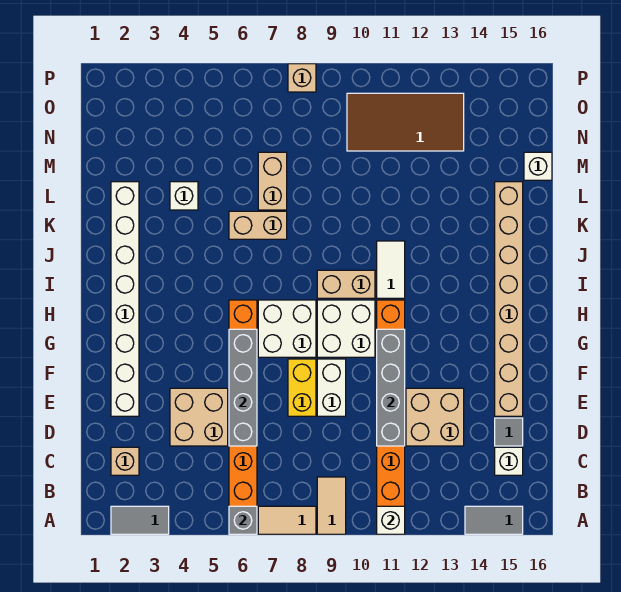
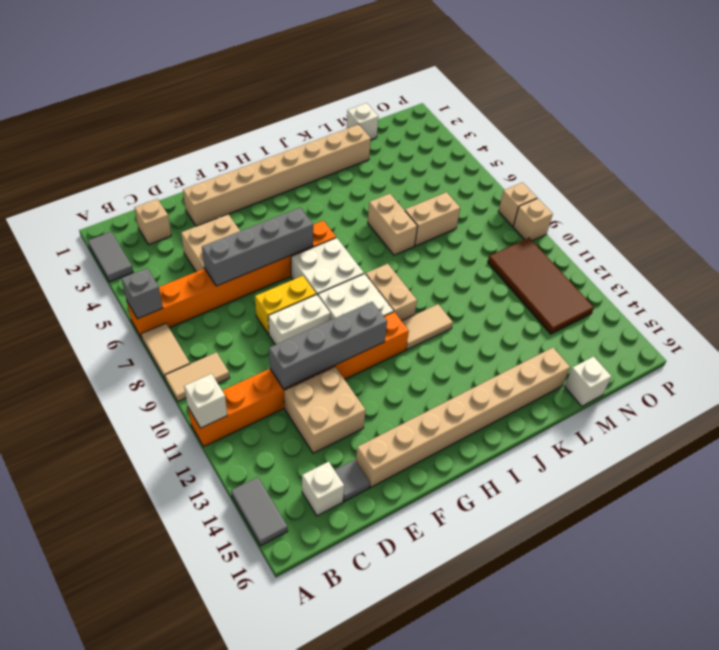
white brick E2:L2 level 1 -> tan brick E2:L2 level 1
white tile I11:J11 level 1 -> tan tile I11:J11 level 1
white brick L4 level 1 -> white brick M1 level 1
none -> tan brick P9 level 1

